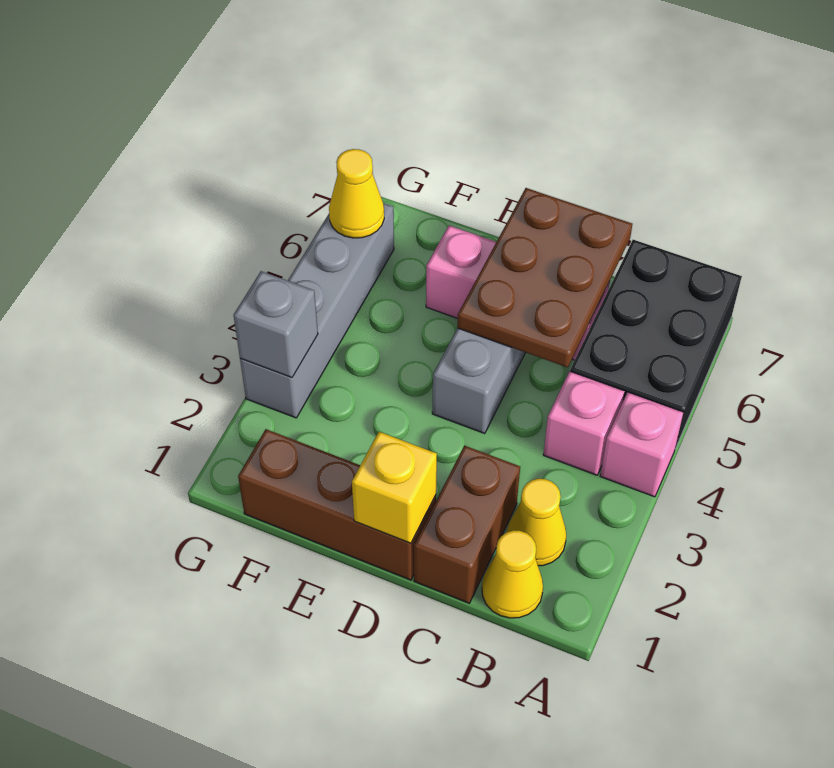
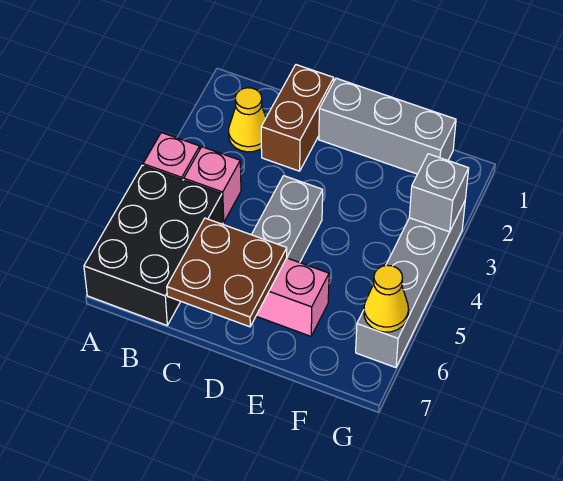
yellow cone B1 level 1 -> none
brown plate C5:D7 level 2 -> brown plate C6:D7 level 2
brown brick D1:F1 level 1 -> grey brick D1:F1 level 1
yellow brick D1 level 2 -> none

